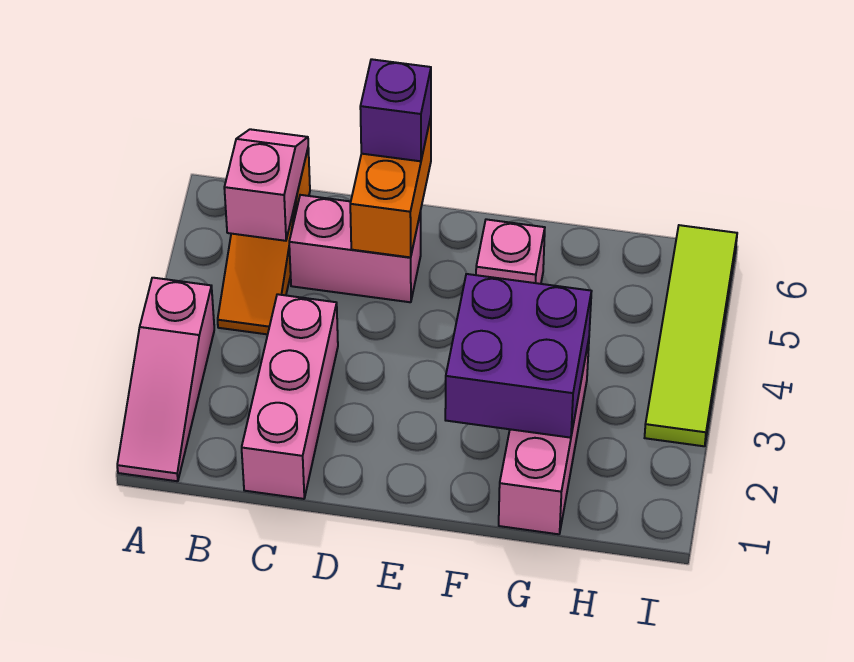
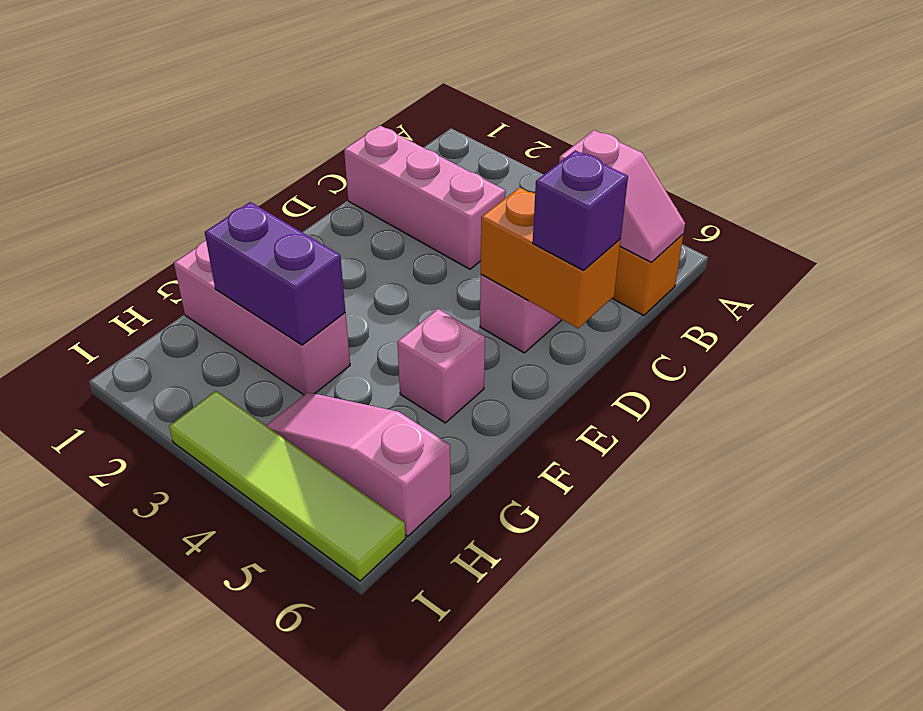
pink slope A1:A3 level 1 top 3 -> pink slope H4:H6 level 1 top 6
purple brick F2:G3 level 2 -> purple brick G2:G3 level 2

